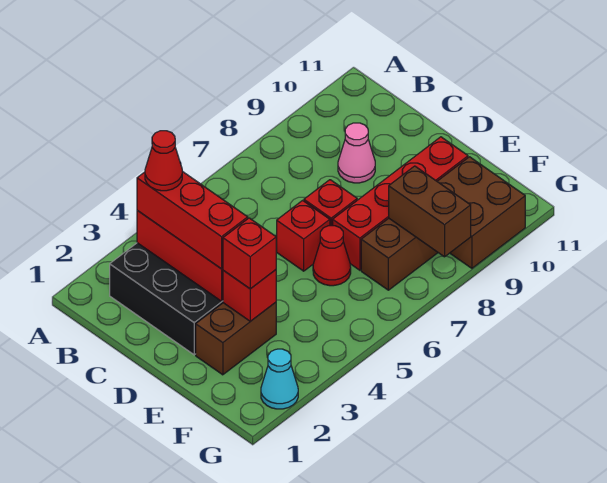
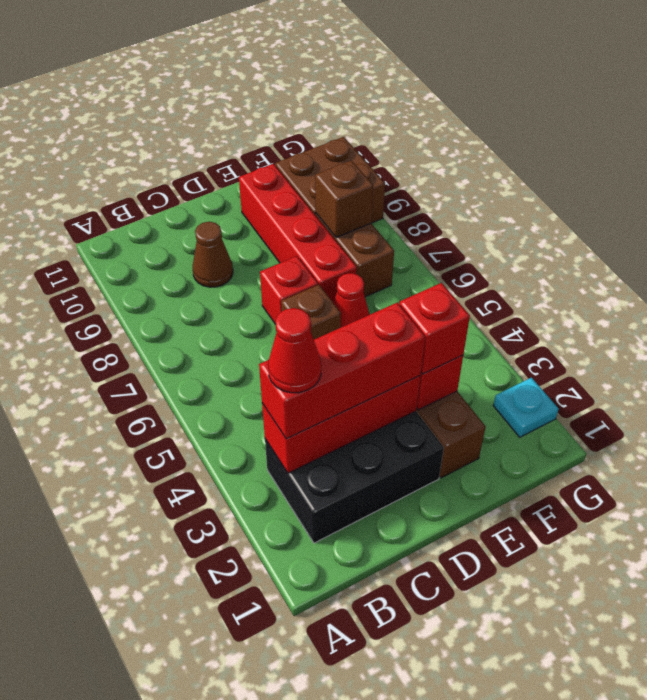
pink cone C9 level 1 -> brown cone C9 level 1
red brick D6 level 1 -> brown brick D6 level 1
brown brick F8:G8 level 2 -> brown brick F8 level 2
cyan cone G2 level 1 -> cyan plate G2 level 1

